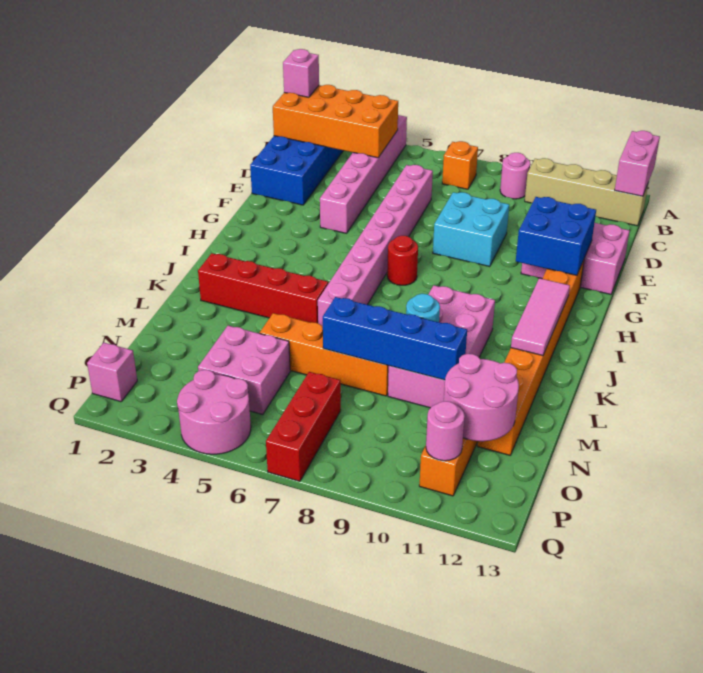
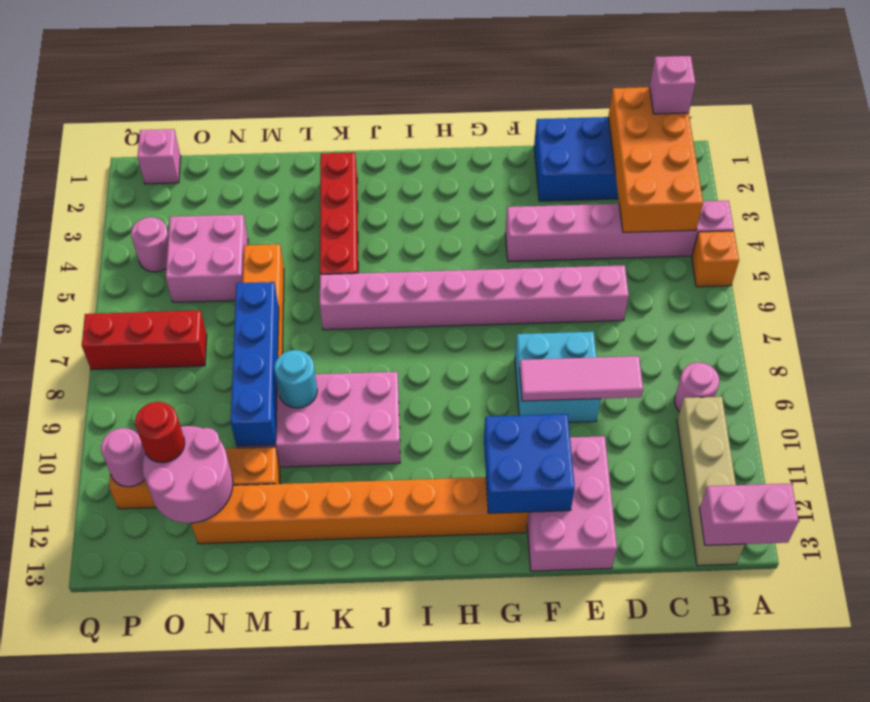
orange brick B7 level 1 -> orange brick A5 level 1
red round brick H7 level 1 -> red round brick O11 level 3
pink tile I12:K12 level 2 -> pink tile D9:F9 level 2
pink round brick P4:Q5 level 1 -> pink round brick P4 level 1

